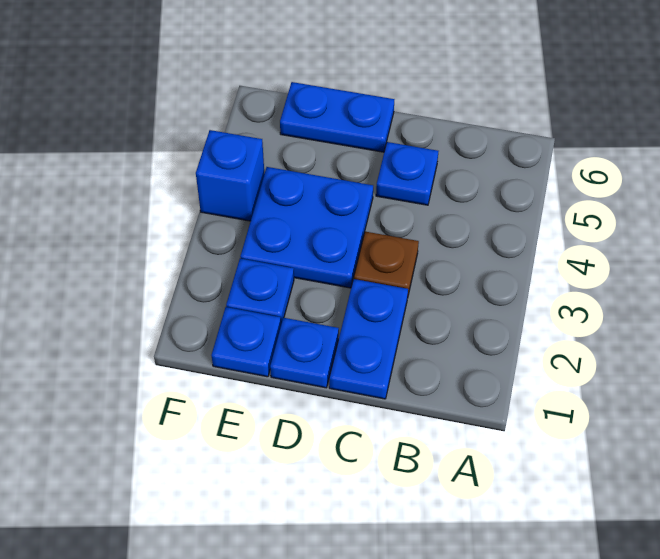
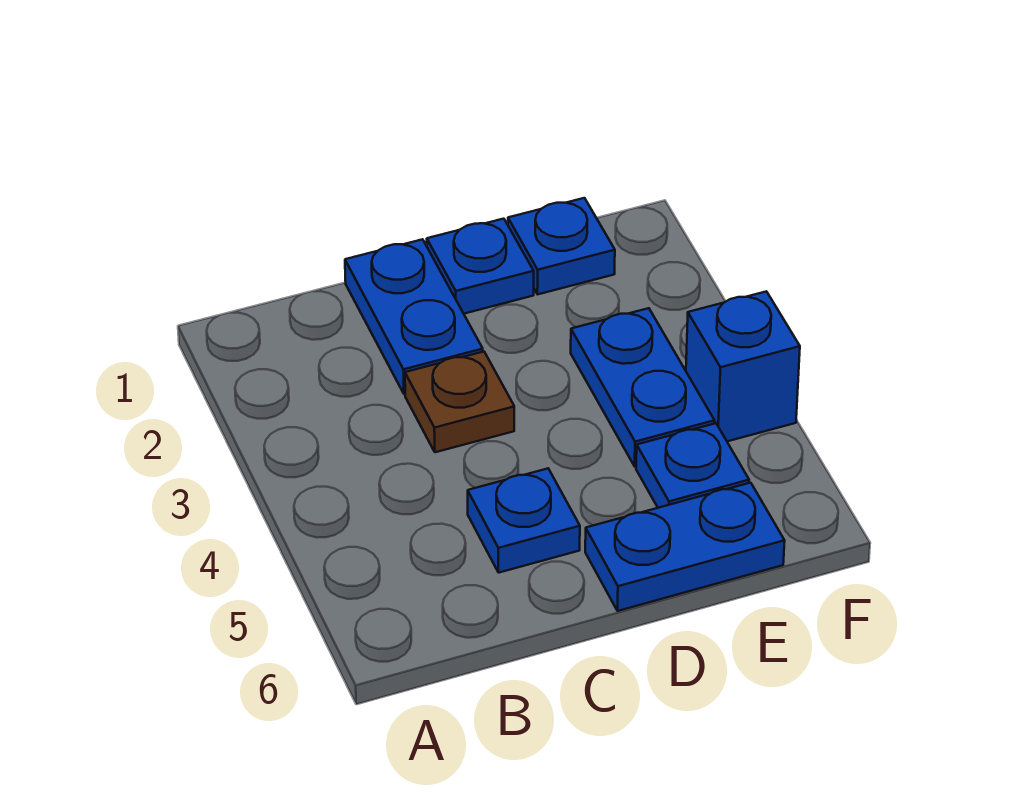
blue plate D3:E4 level 1 -> blue plate E3:E4 level 1
blue plate E2 level 1 -> blue plate E5 level 1

